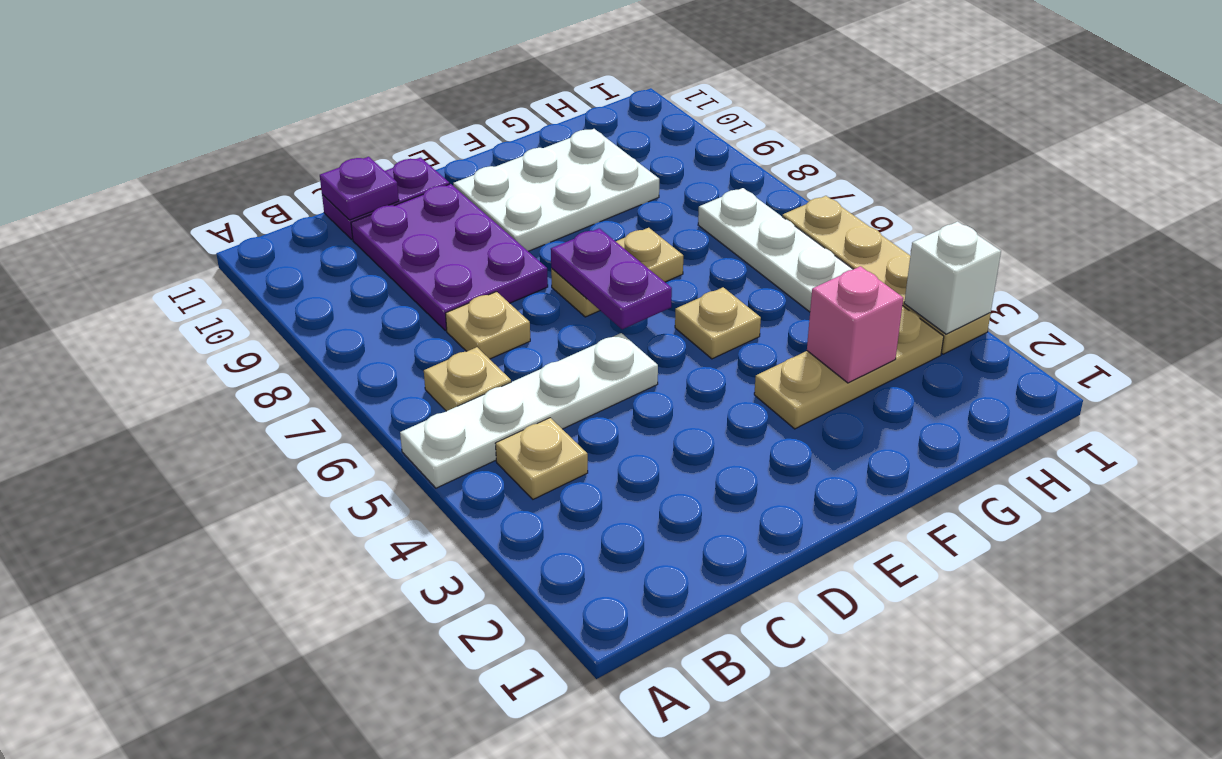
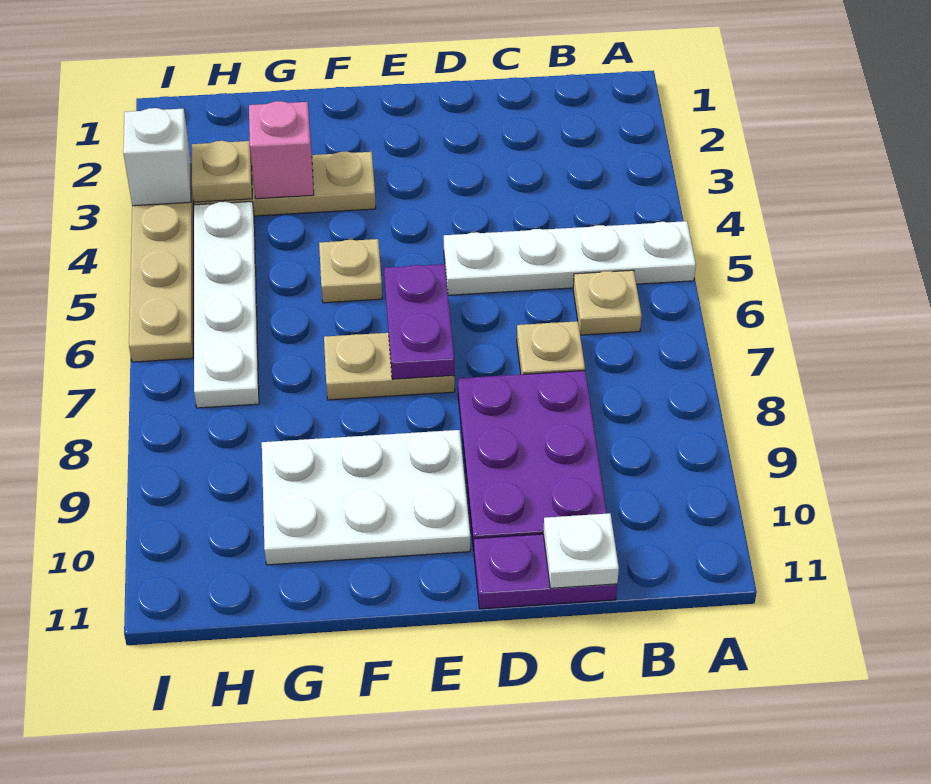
tan plate B4 level 1 -> tan plate H3 level 2
purple plate C11 level 2 -> white plate C11 level 2

